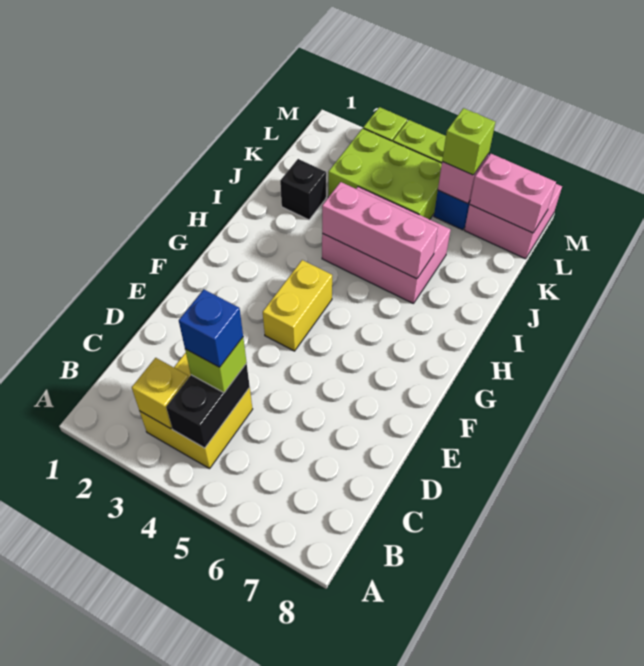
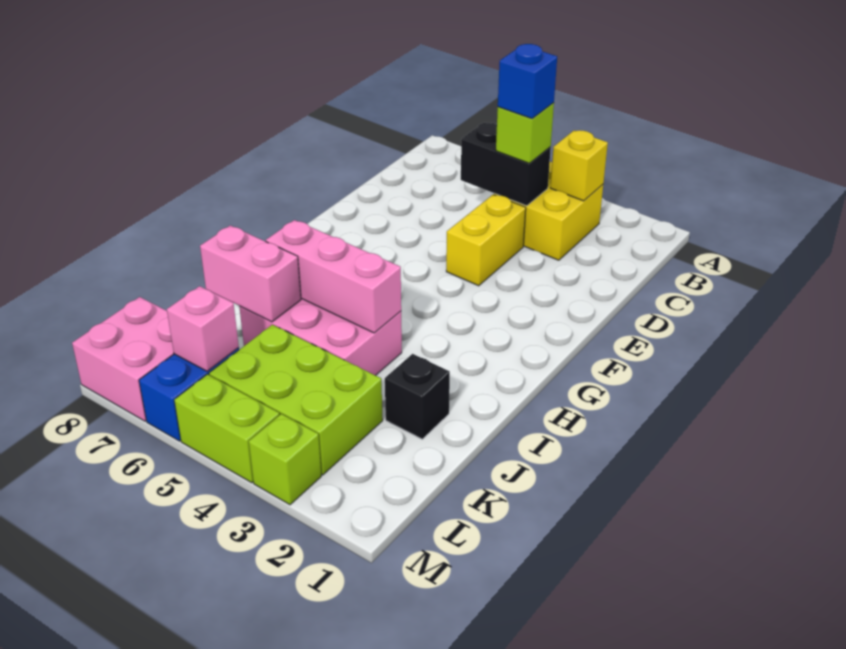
black brick B4:C4 level 2 -> black brick C4:C5 level 2
yellow brick F4:G4 level 1 -> yellow brick D4:E4 level 1
lime brick L6 level 3 -> none
pink brick L7:L8 level 2 -> pink brick J6:J7 level 2

